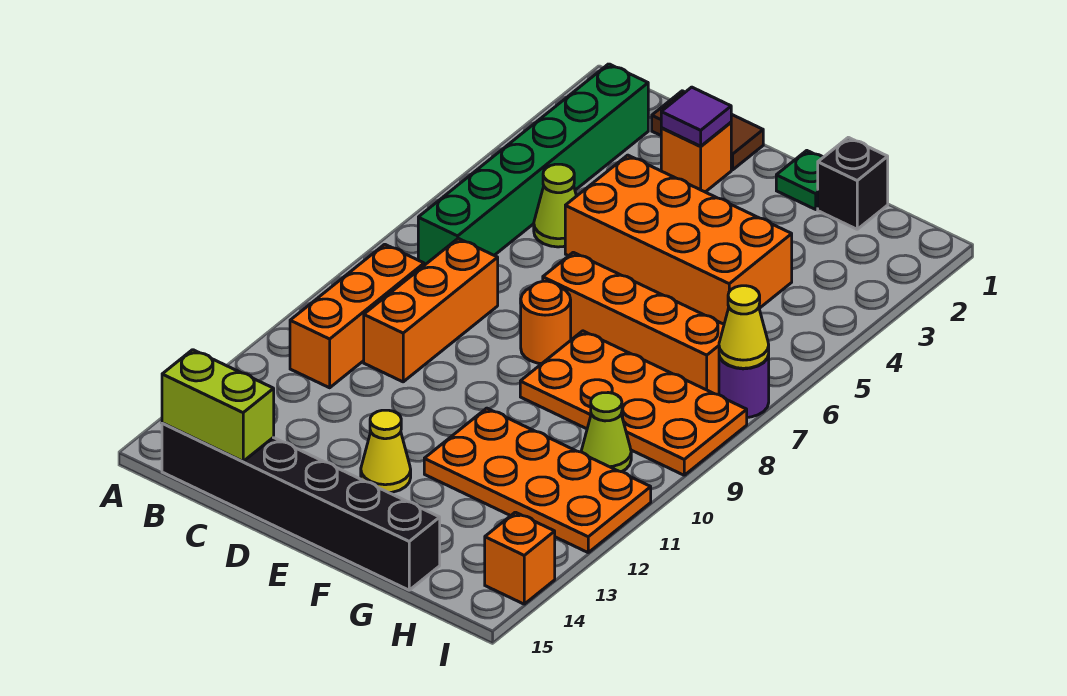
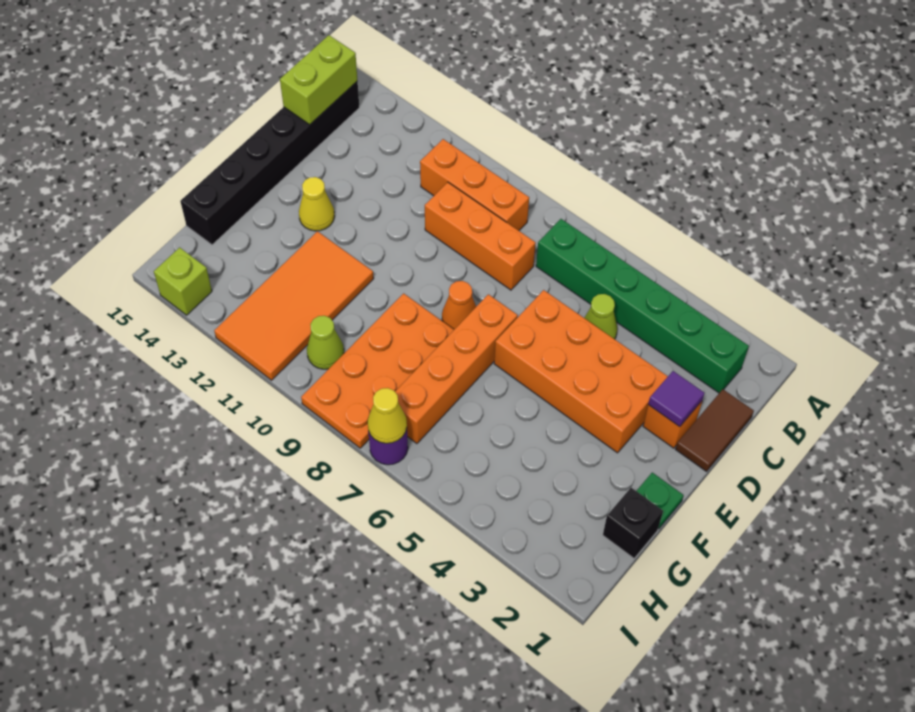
orange brick D4:G5 level 1 -> orange brick D3:E6 level 1
orange round brick E8 level 1 -> orange cone E8 level 1
orange plate F11:I12 level 1 -> orange tile F11:I12 level 1
orange brick I14 level 1 -> lime brick I14 level 1

